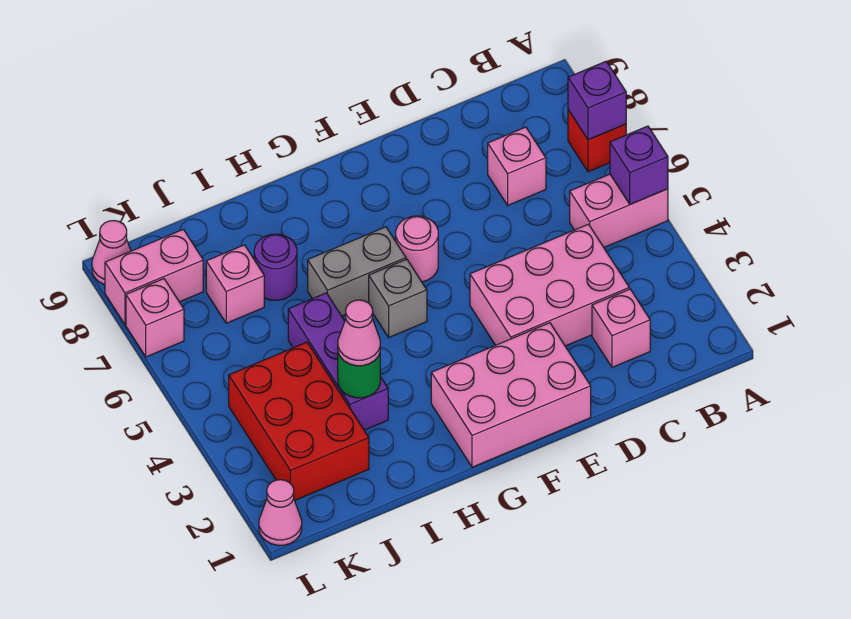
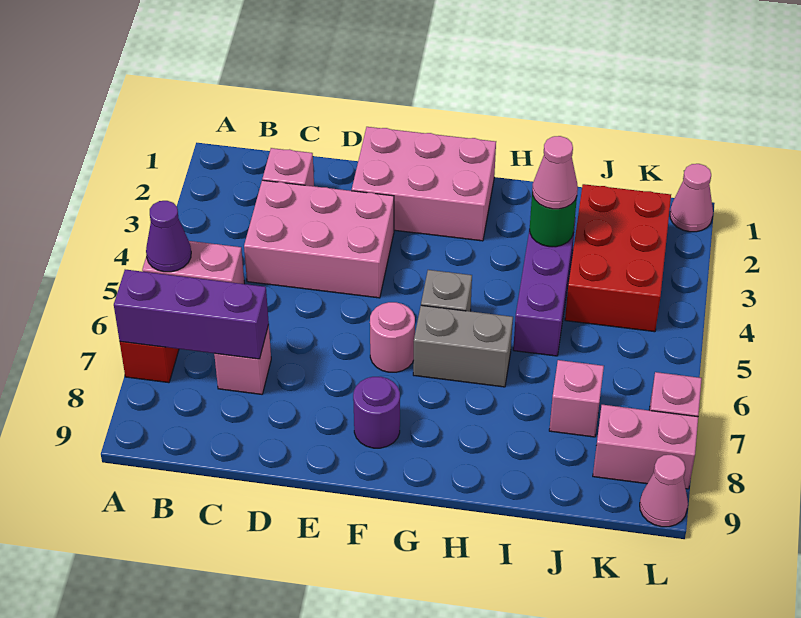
purple brick A5 level 2 -> purple cone A5 level 2
purple brick A7 level 2 -> purple brick A7:C7 level 2
purple round brick I7 level 1 -> purple round brick F8 level 1

